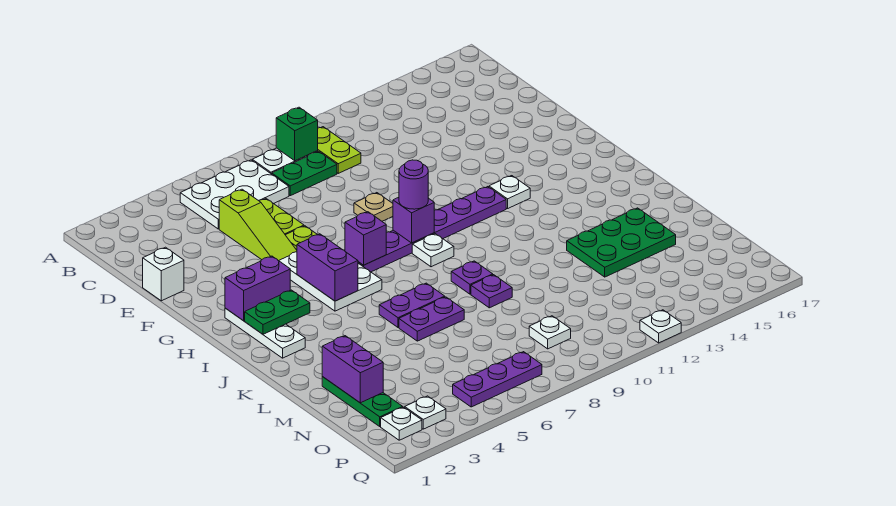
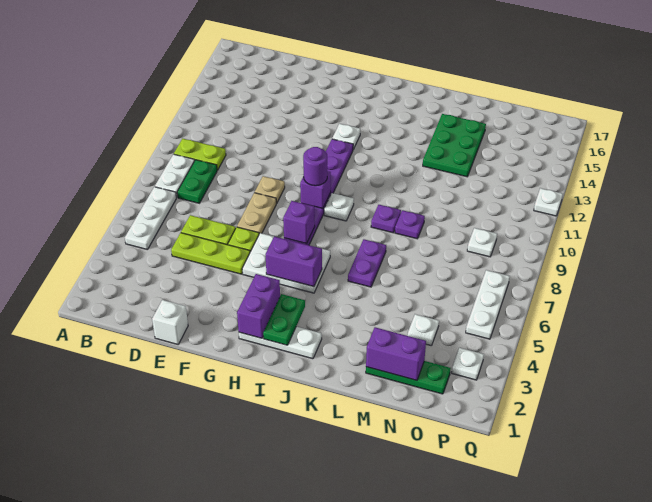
white plate B5:C7 level 1 -> white plate B5:B7 level 1
green brick B9 level 2 -> none
lime slope D5:F5 level 1 top D -> lime plate D5:F5 level 1
none -> tan plate F7:F8 level 1
purple plate L6:L7 level 1 -> none
white plate P2 level 1 -> white plate N4 level 1
purple plate P5:P7 level 1 -> white plate P5:P7 level 1

